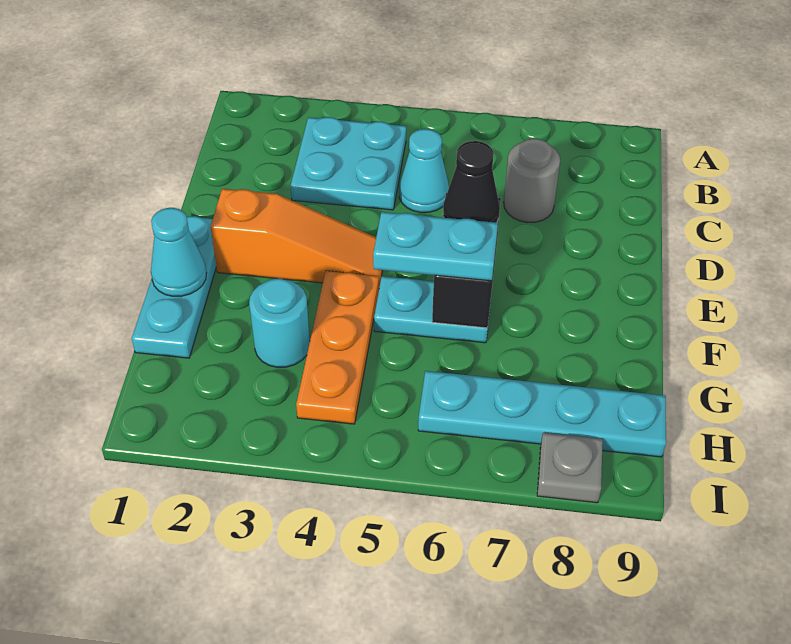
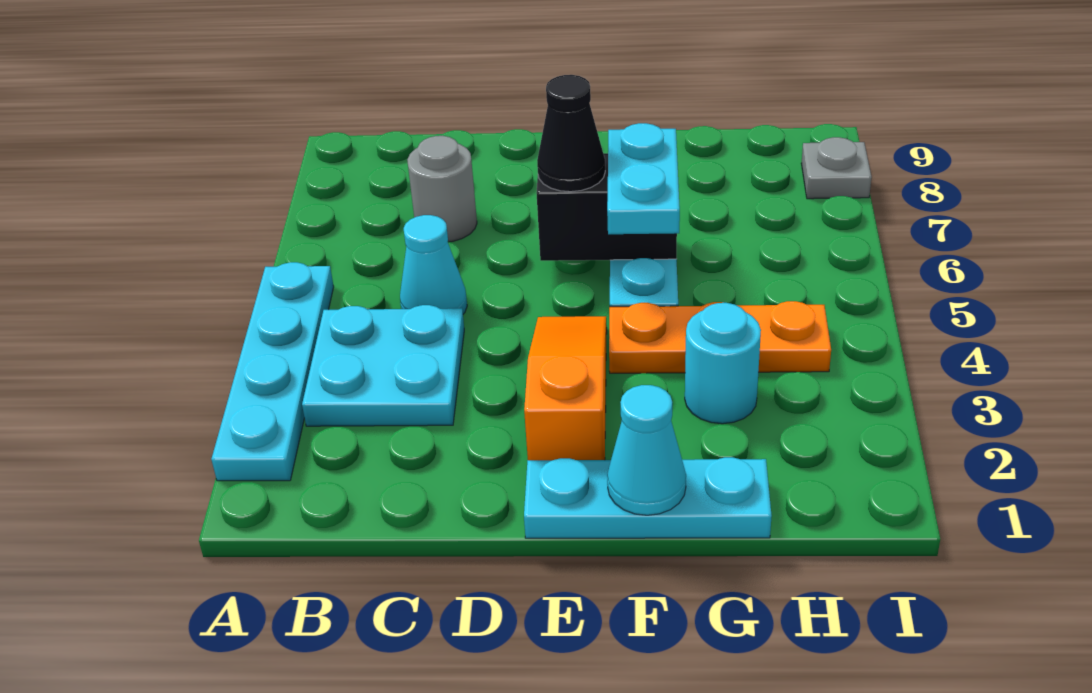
cyan plate H6:H9 level 1 -> cyan plate A2:A5 level 1

